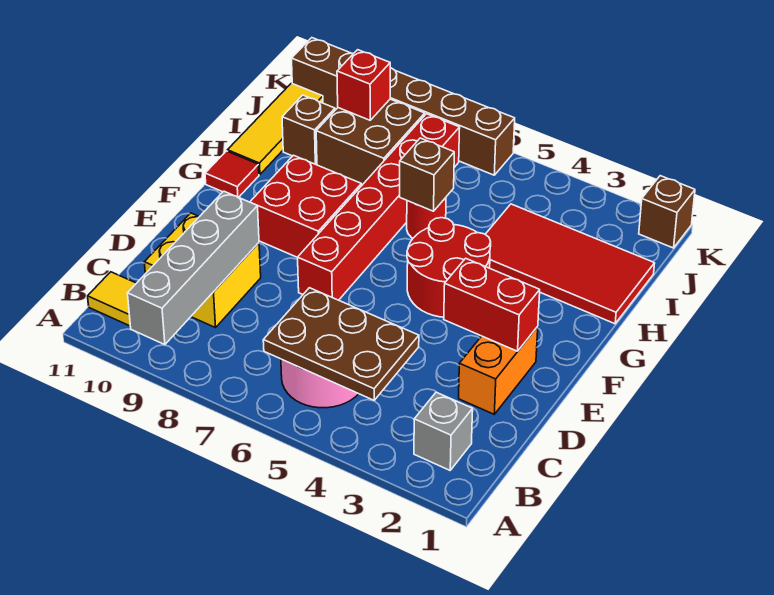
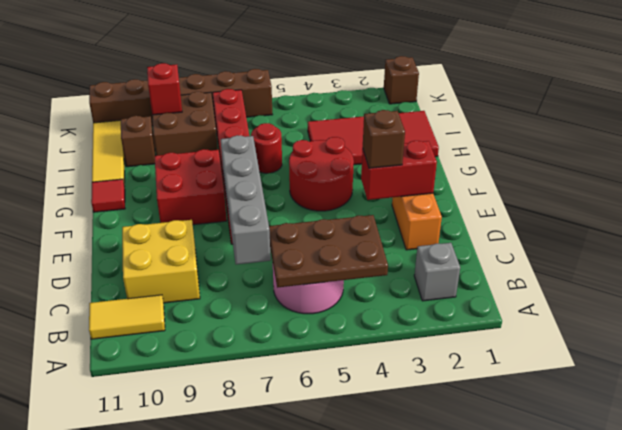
grey brick A9:D9 level 2 -> grey brick C7:F7 level 2
brown brick H6 level 2 -> brown brick E3 level 3

